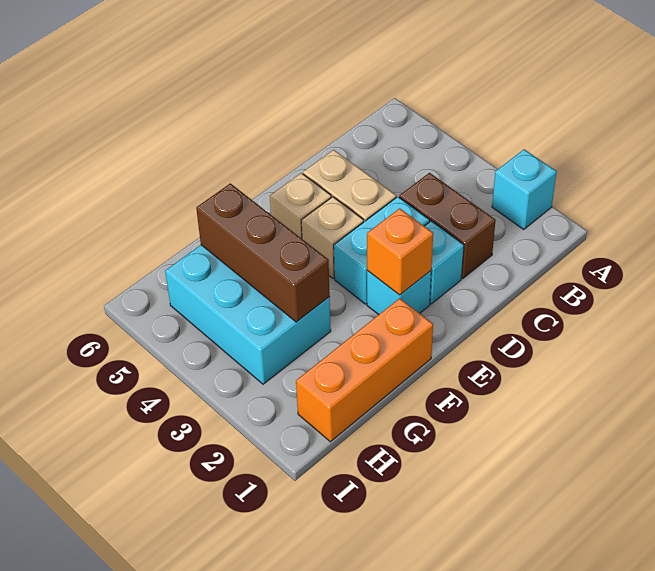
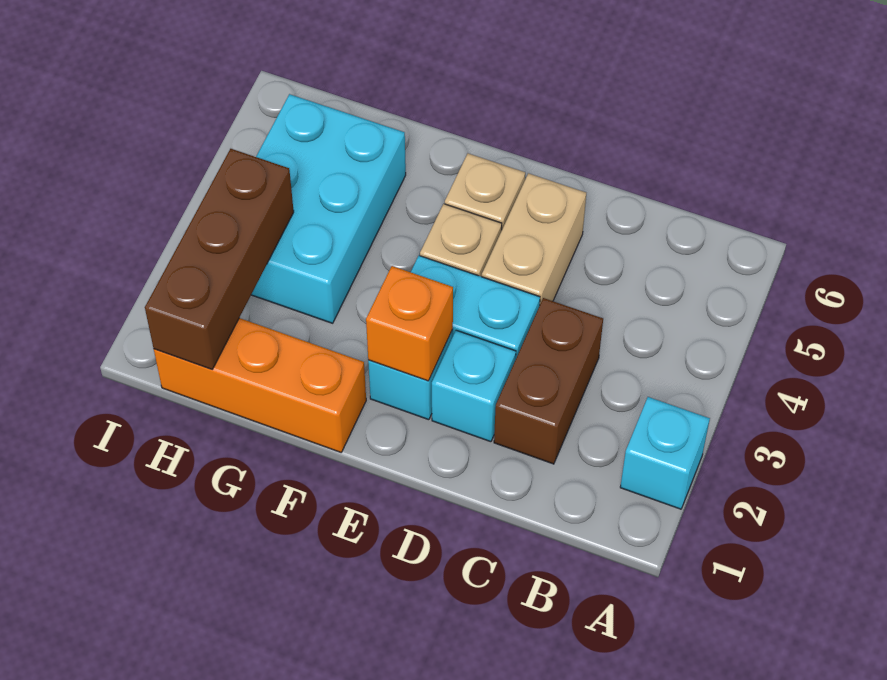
brown brick G3:G5 level 2 -> brown brick H1:H3 level 2

